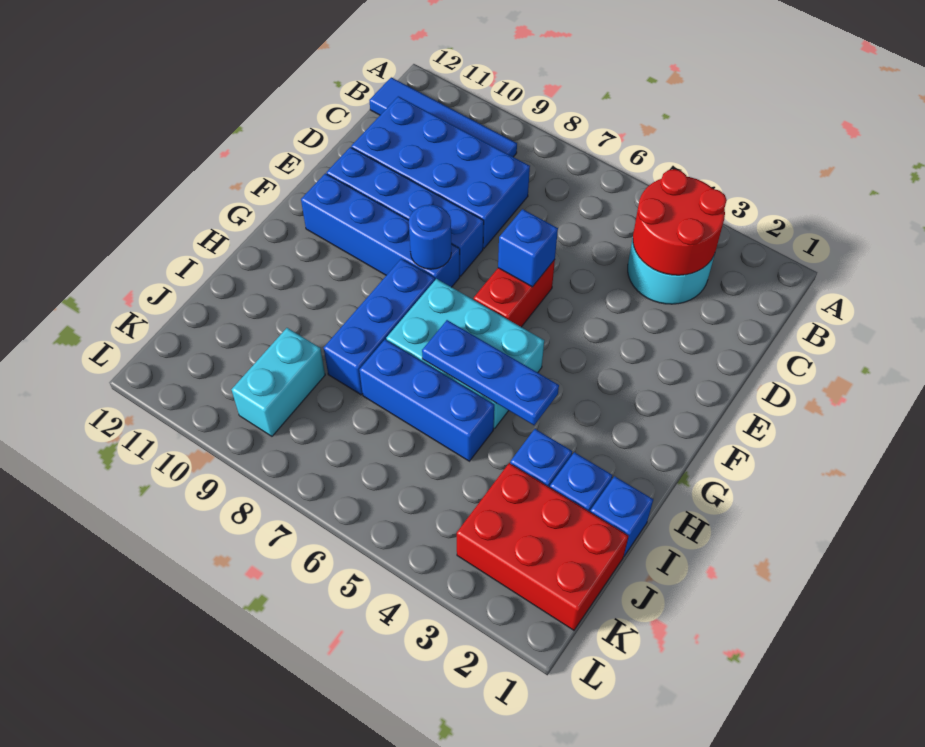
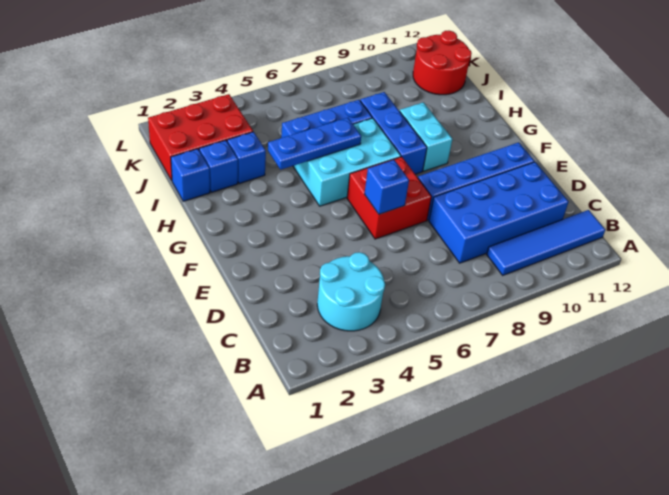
red round brick B3:C4 level 2 -> red round brick J11:K12 level 1
red brick E6:F6 level 1 -> red brick E6:F7 level 1
blue brick F8:F11 level 1 -> none
blue round brick F8 level 2 -> none
cyan brick J9:K9 level 1 -> cyan brick G9:H9 level 1

